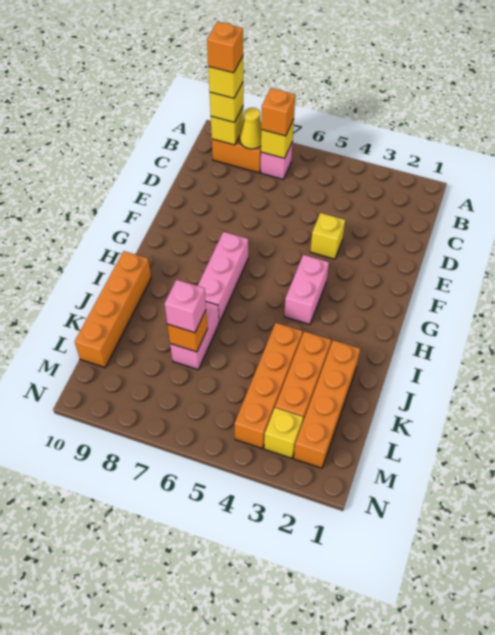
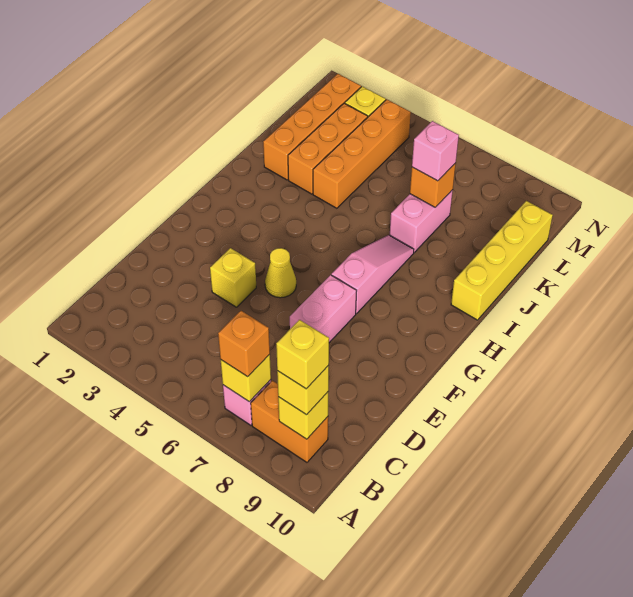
yellow cone B8 level 2 -> yellow cone F5 level 1
orange brick B9 level 5 -> none
pink brick G4:H4 level 1 -> pink brick E7:F7 level 1
pink brick G7:I7 level 1 -> pink slope G7:I7 level 1 top G
orange brick I10:L10 level 1 -> yellow brick I10:L10 level 1

